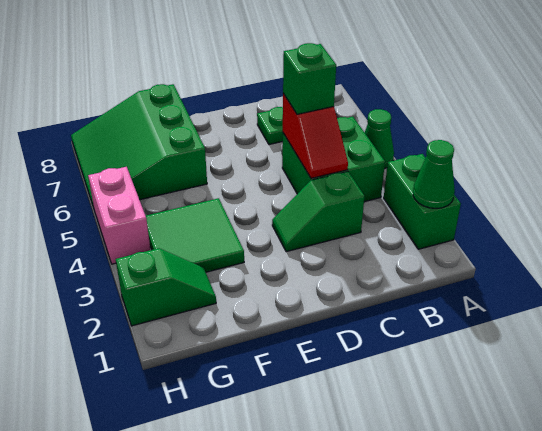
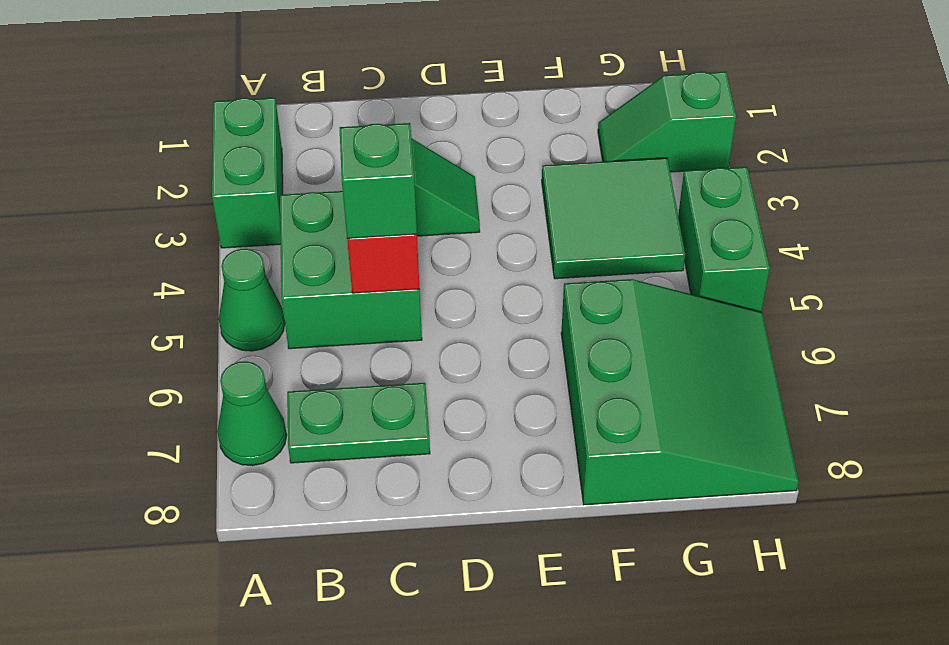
green cone A2 level 2 -> green cone A7 level 1
pink brick H4:H5 level 1 -> green brick H4:H5 level 1

